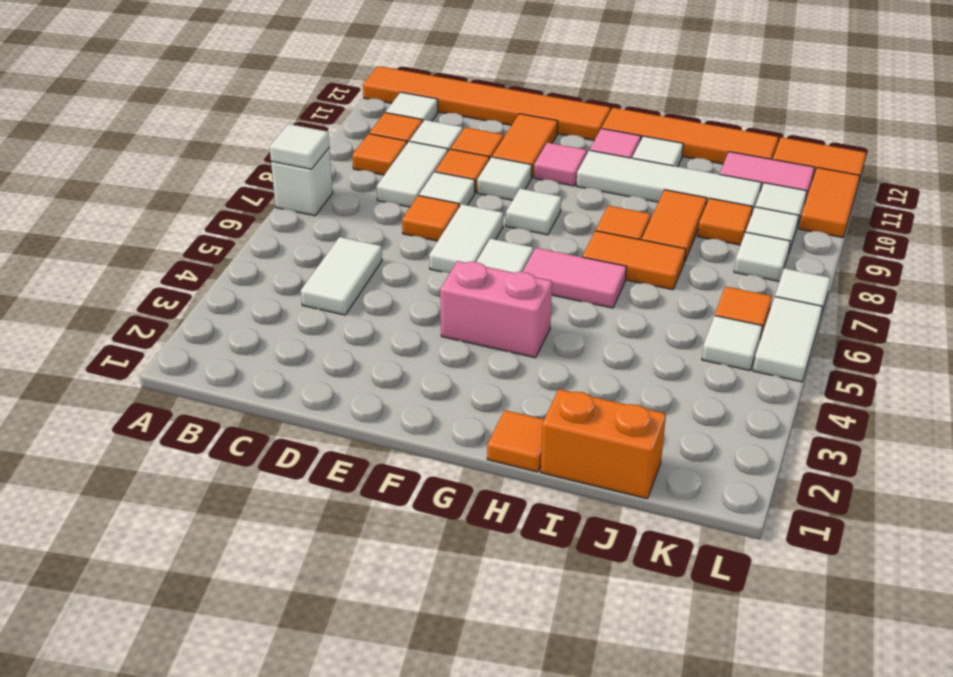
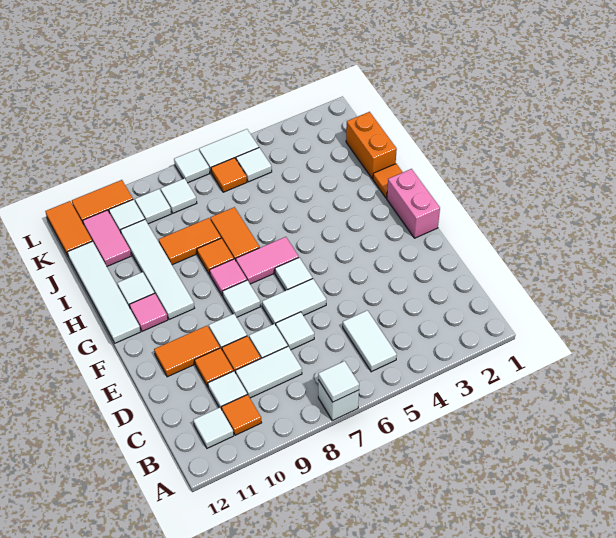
orange tile A12:F12 level 1 -> none
orange tile B9 level 1 -> none
white tile C4:C5 level 1 -> white tile B5:C5 level 1
orange tile D7 level 1 -> white tile D7 level 1
pink brick F4:G4 level 1 -> pink brick F1:G1 level 1
pink tile F10 level 1 -> pink tile G8 level 1
pink tile G6:H6 level 1 -> pink tile G6:G7 level 1
orange tile G12:J12 level 1 -> white tile G12:J12 level 1
orange tile J9 level 1 -> none

